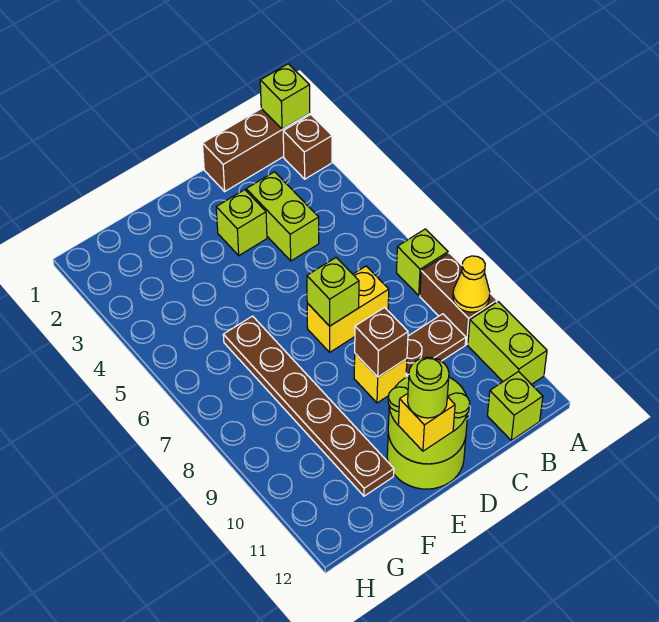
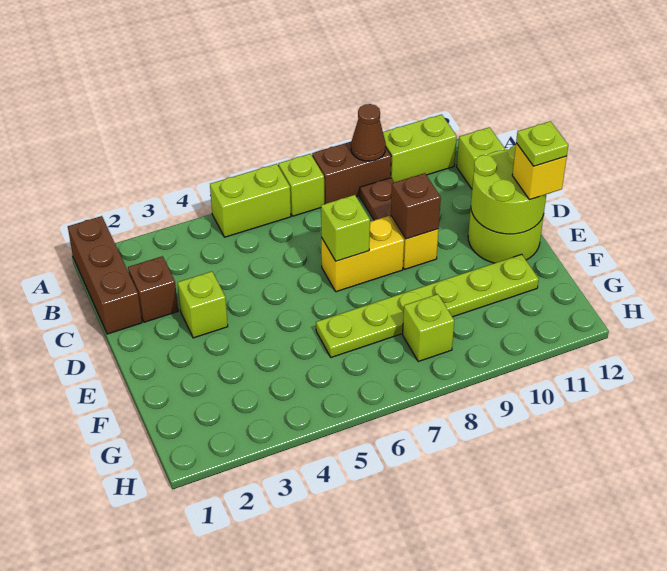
lime brick A1 level 2 -> lime brick G8 level 1
brown brick A2 level 1 -> brown brick C2 level 1
yellow cone A9 level 2 -> brown cone A9 level 2
lime brick C3:C4 level 1 -> lime brick A5:A6 level 1
yellow brick C7:D7 level 1 -> yellow brick D7:D8 level 1
lime round brick E12 level 4 -> lime plate E12 level 4
brown plate F6:F11 level 1 -> lime plate F6:F11 level 1

